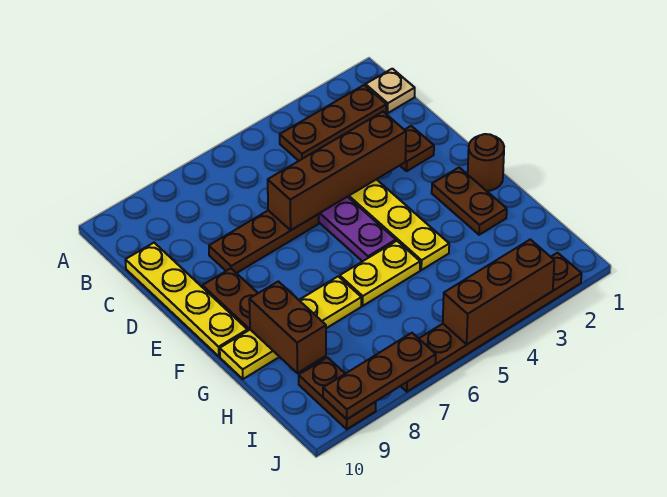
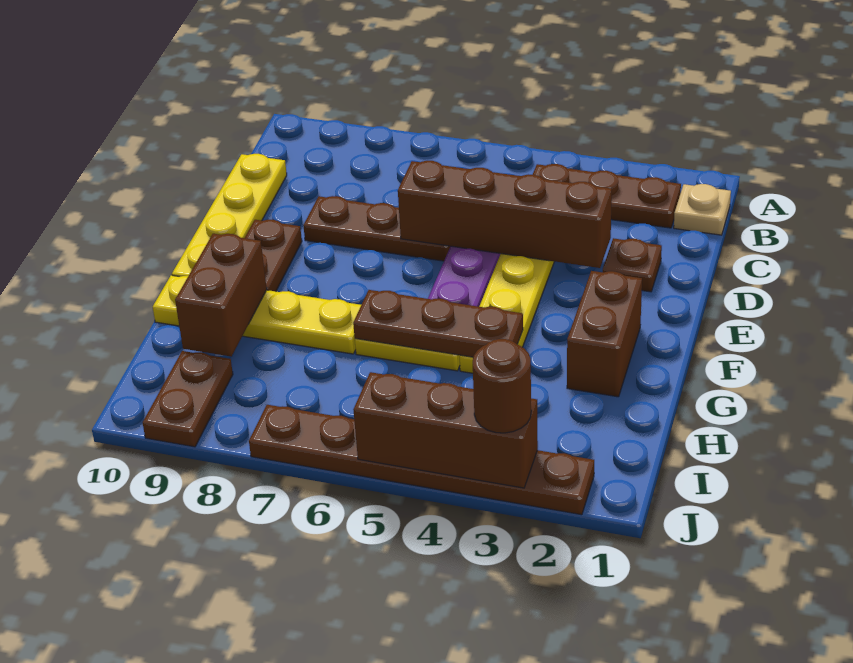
brown round brick F1 level 1 -> brown round brick J3 level 3
brown plate F2:G2 level 1 -> brown brick F2:G2 level 1
brown plate J7:J9 level 2 -> brown plate G4:G6 level 2

